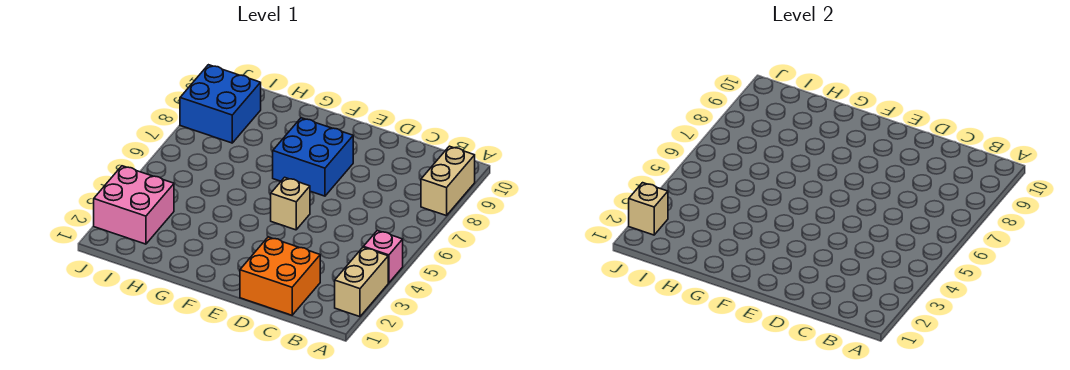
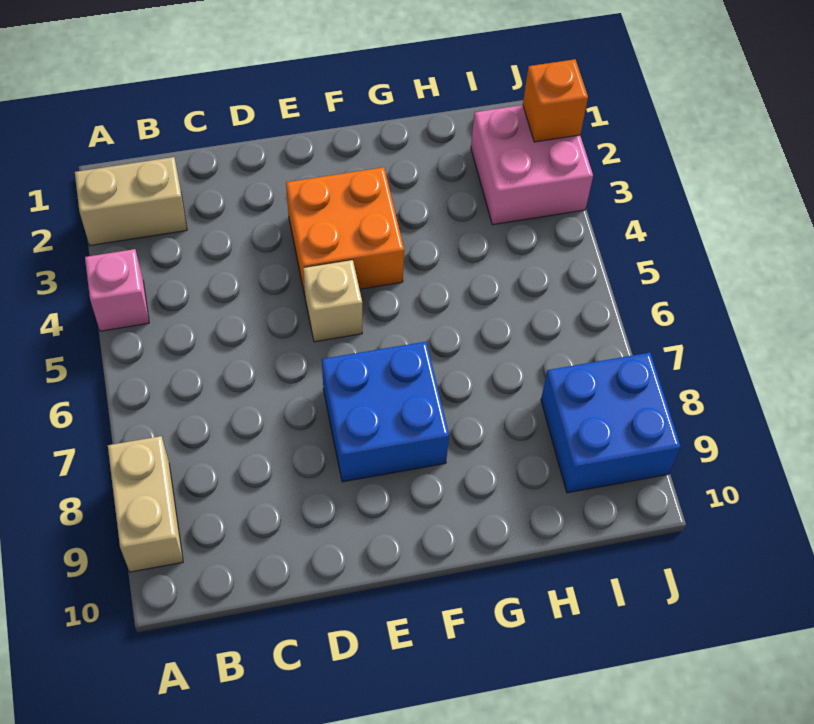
tan brick A2:A3 level 1 -> tan brick A2:B2 level 1
orange brick C1:D2 level 1 -> orange brick E3:F4 level 1
tan brick J2 level 2 -> orange brick J2 level 2

